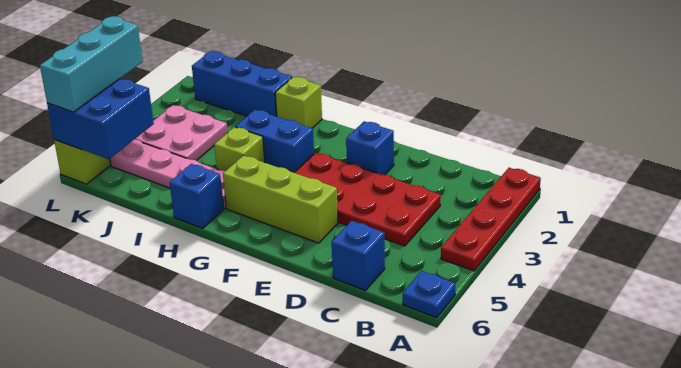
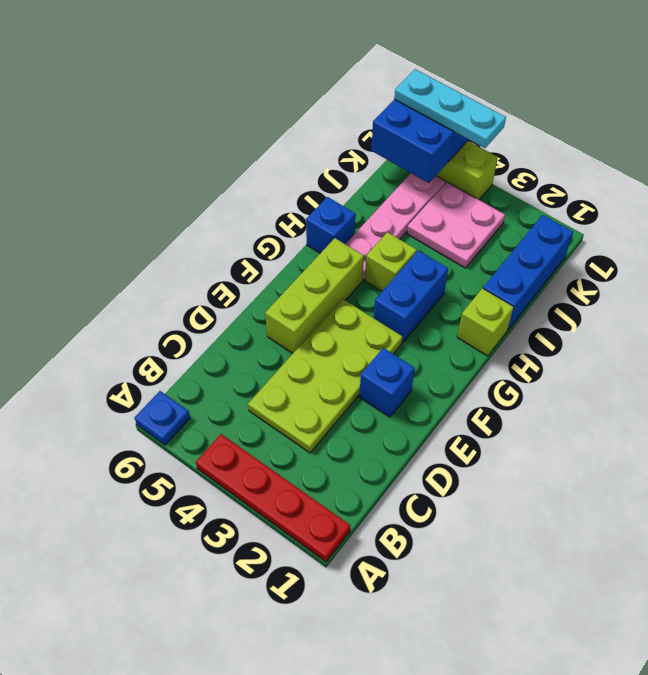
red plate C3:F4 level 1 -> lime plate C3:F4 level 1
blue brick C6 level 1 -> none
cyan brick L4:L6 level 3 -> cyan plate L4:L6 level 3

